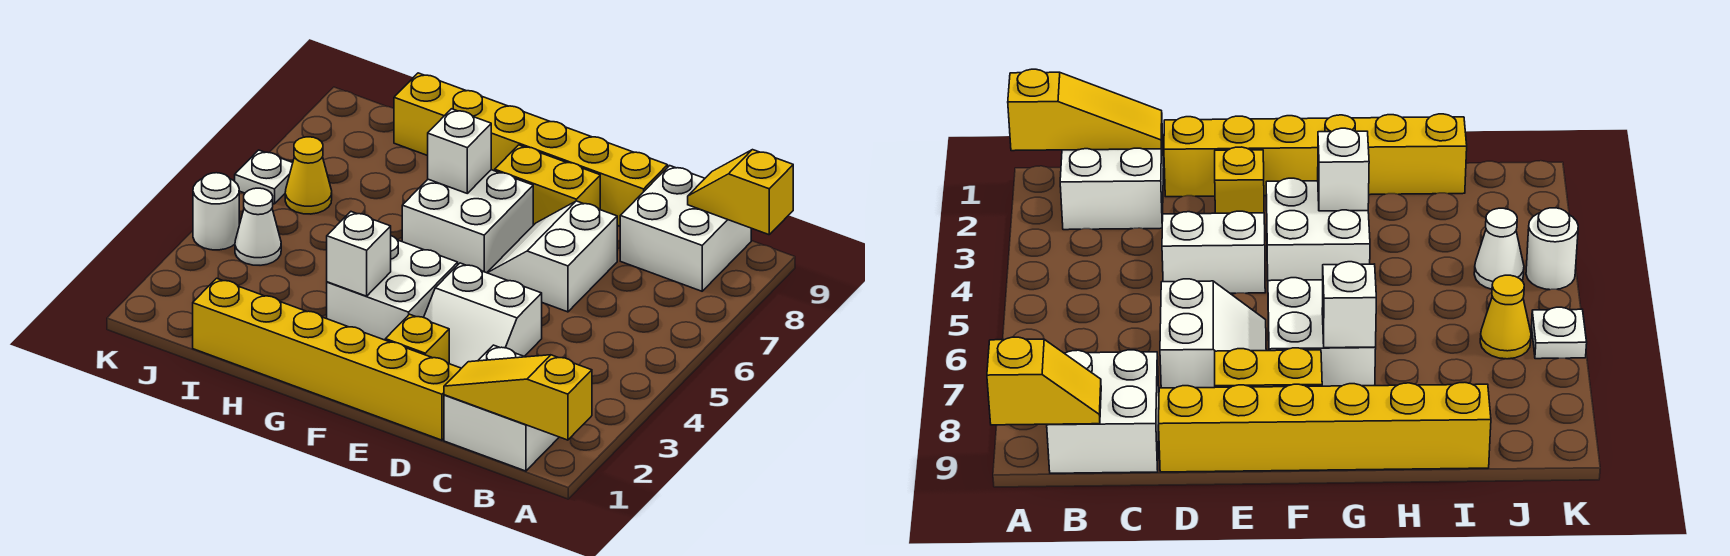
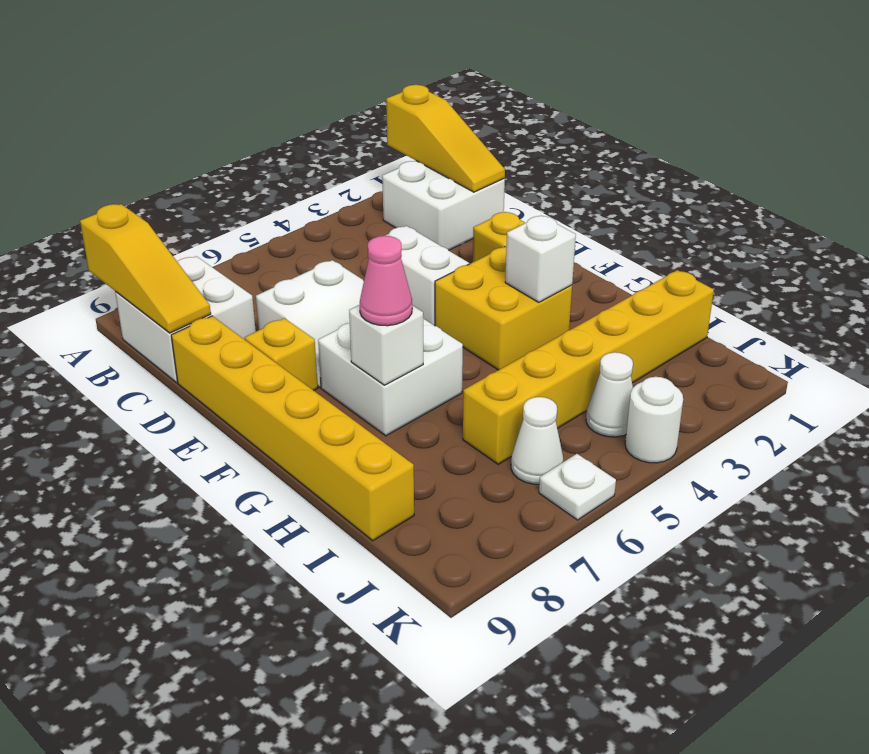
yellow slope A9:B9 level 2 top A -> yellow slope A9:C9 level 2 top A
yellow brick D1:I1 level 1 -> yellow brick I1:I6 level 1
yellow brick E8:F8 level 1 -> yellow brick E8 level 1
white brick F3:G4 level 1 -> yellow brick F3:G4 level 1
none -> pink cone G7 level 3
yellow cone J6 level 1 -> white cone J6 level 1

